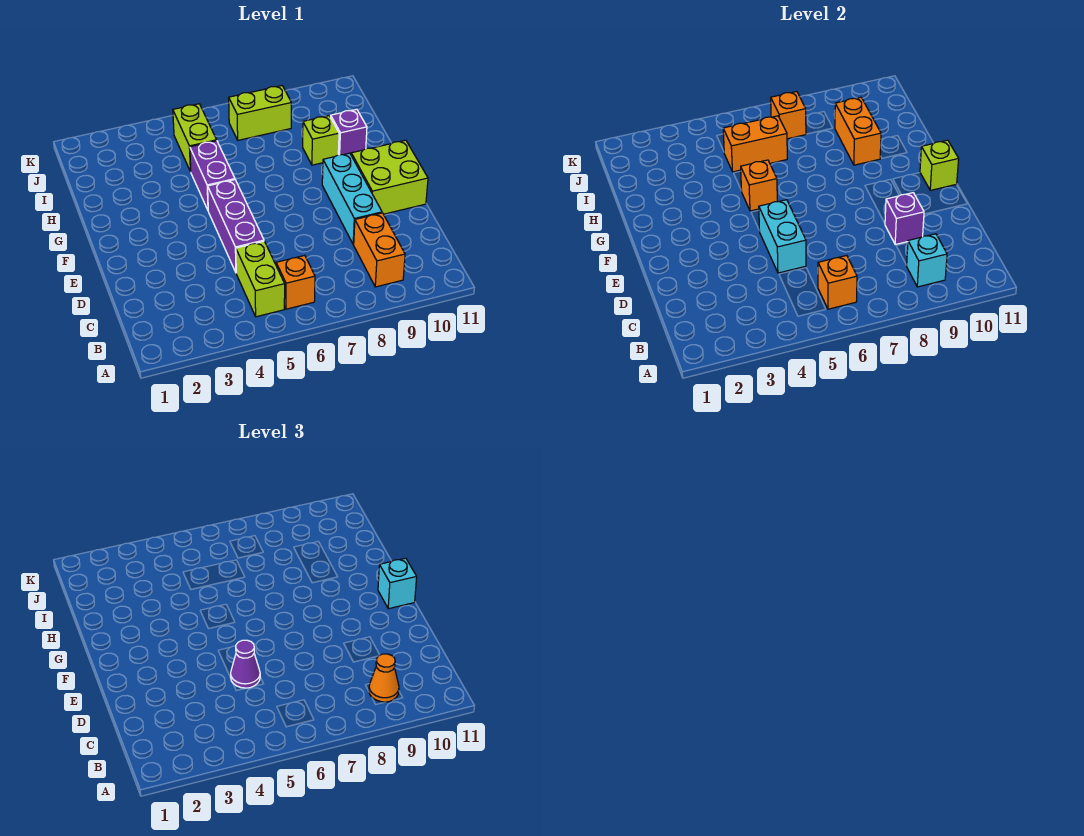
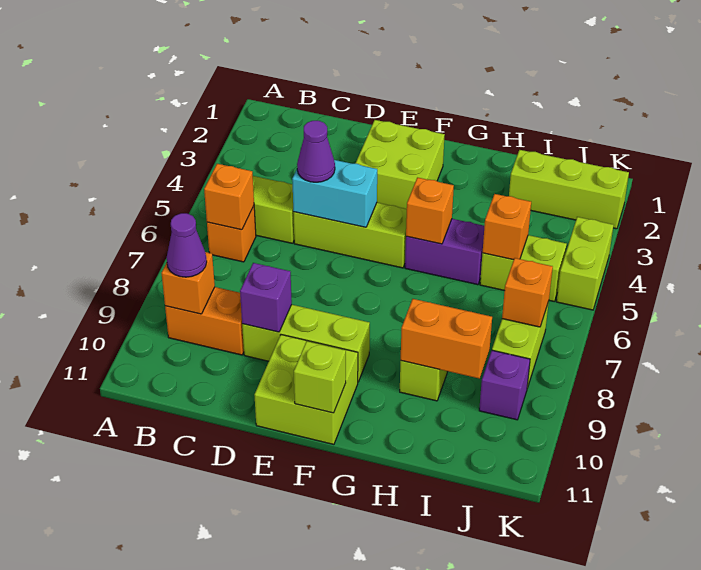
cyan brick B9 level 2 -> orange brick B9 level 2
orange cone B9 level 3 -> purple cone B9 level 3
purple brick D5:F5 level 1 -> lime brick D5:F5 level 1
cyan brick D9:F9 level 1 -> lime brick D9:F9 level 1
none -> lime brick E2:F3 level 1
cyan brick F11 level 3 -> none
purple brick H10 level 1 -> purple brick J9 level 1
none -> lime brick I2:K2 level 1
orange brick I5:I6 level 2 -> orange brick I5 level 2
none -> lime brick K4:K5 level 1

